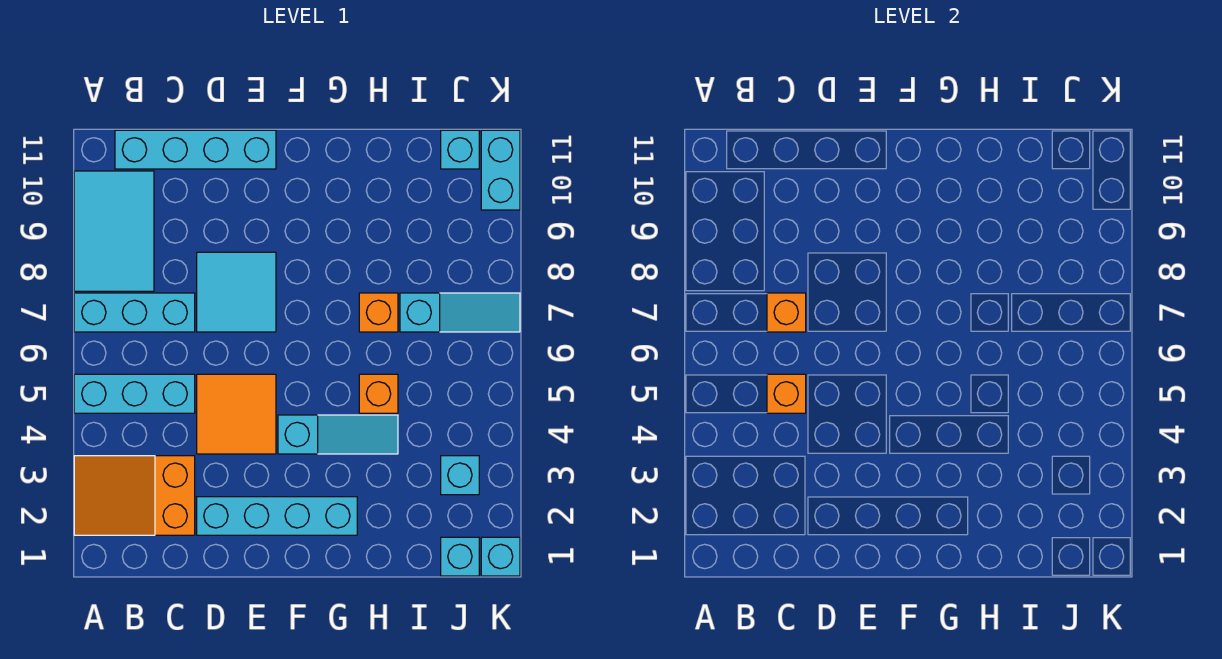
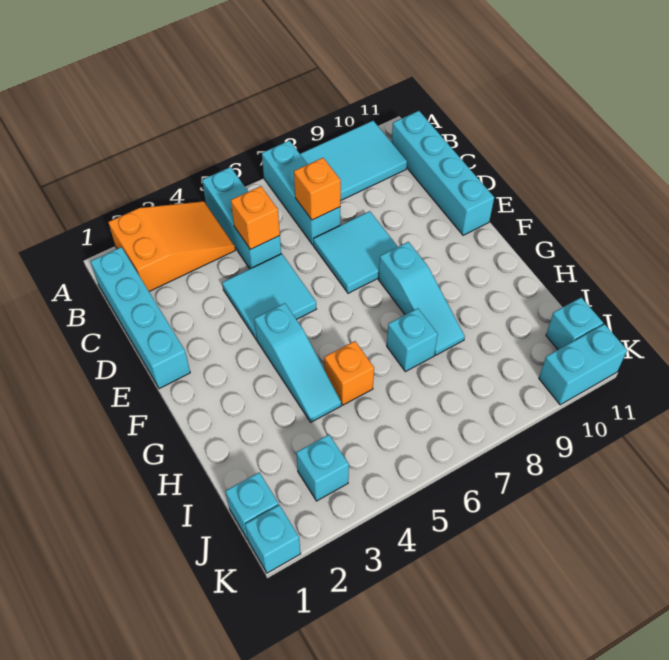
orange slope A2:C3 level 1 top C -> orange slope A2:B4 level 1 top 2
cyan brick D2:G2 level 1 -> cyan brick B1:E1 level 1
orange tile D4:E5 level 1 -> cyan tile D4:E5 level 1
orange brick H7 level 1 -> cyan brick H7 level 1
cyan slope I7:K7 level 1 top I -> cyan slope F8:H8 level 1 top F

